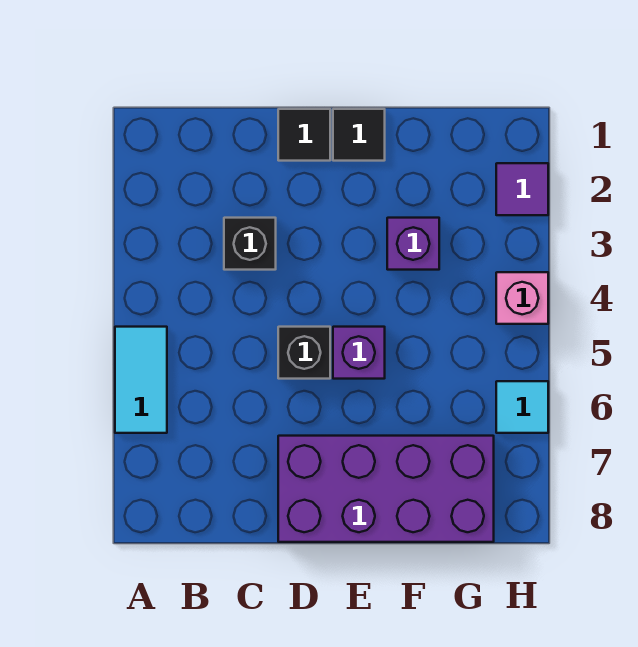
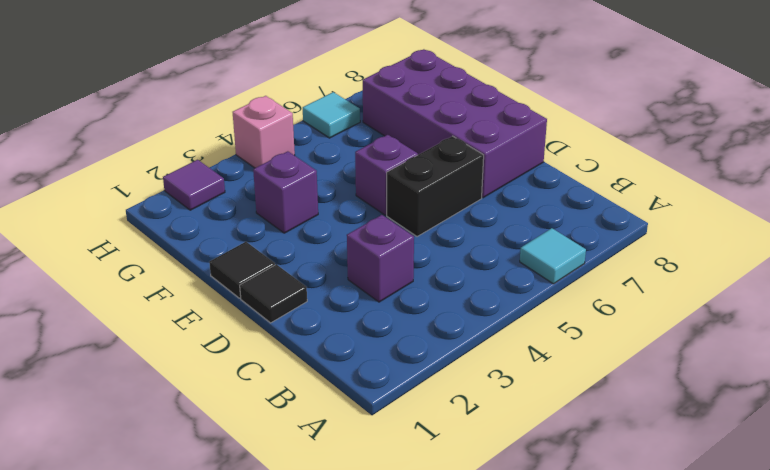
cyan tile A5:A6 level 1 -> cyan tile A6 level 1
black brick C3 level 1 -> purple brick C3 level 1
black brick D5 level 1 -> black brick D5:D6 level 1

